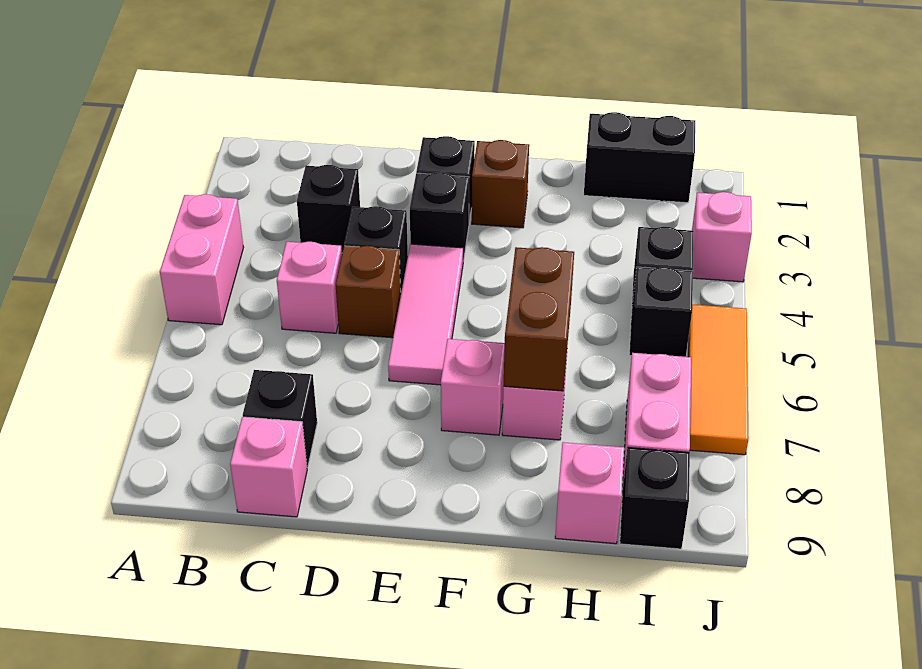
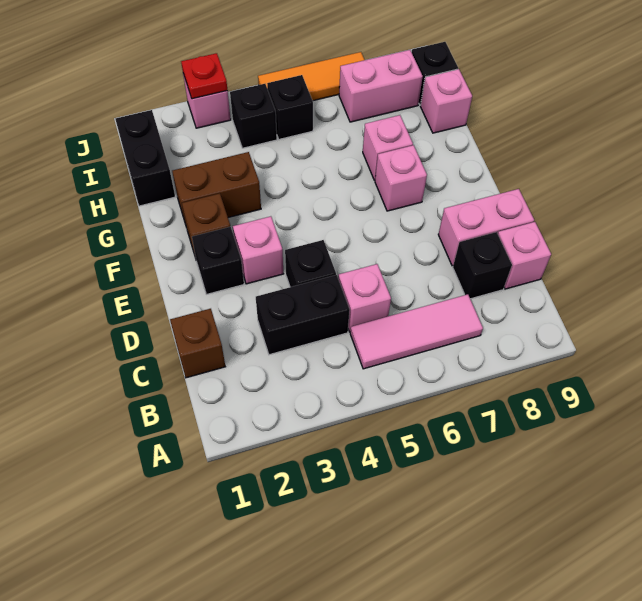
pink brick A4:A5 level 1 -> pink brick D8:D9 level 1
black brick C3 level 1 -> black brick C3:C4 level 1
brown brick D5 level 1 -> brown brick C1 level 1
black brick E3 level 1 -> pink brick E3 level 1
pink tile E4:E6 level 1 -> pink tile B5:B7 level 1
brown brick G6:G7 level 2 -> brown brick G2:G3 level 1
none -> red plate J3 level 2

